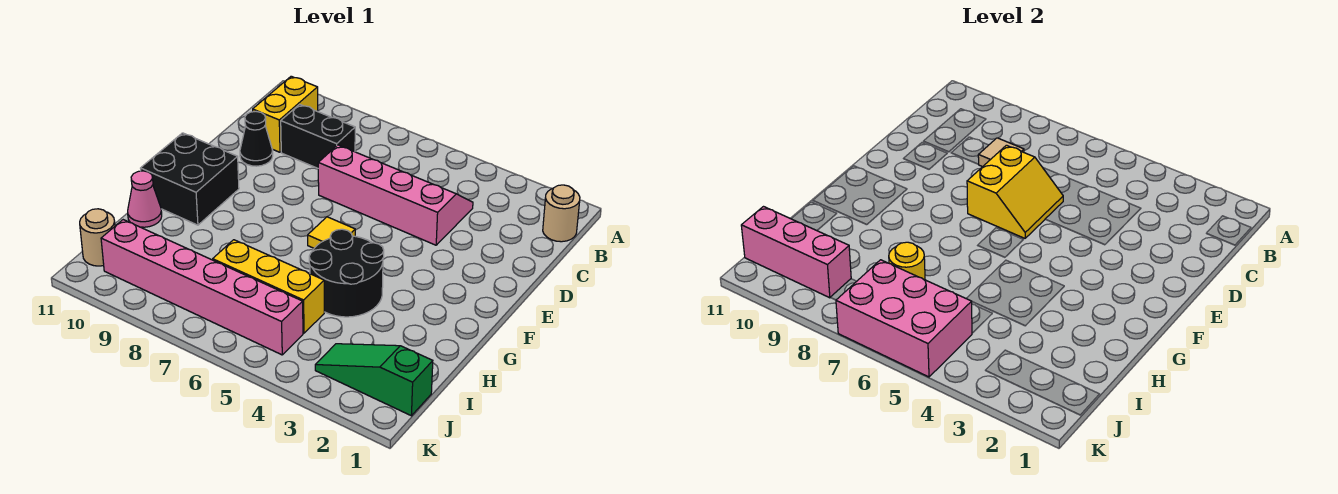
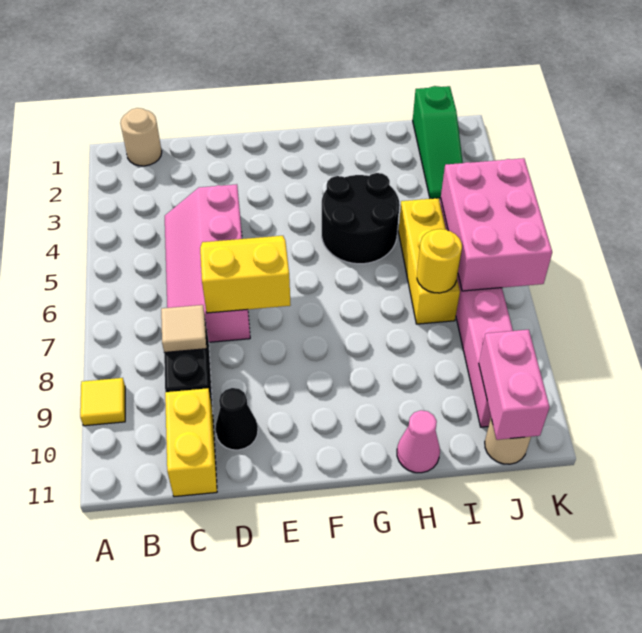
yellow brick B10:C10 level 1 -> yellow brick C10:C11 level 1
yellow tile F6 level 1 -> yellow tile A9 level 1
black brick F10:G11 level 1 -> none
pink brick J9:J11 level 2 -> pink brick J10:J11 level 2

